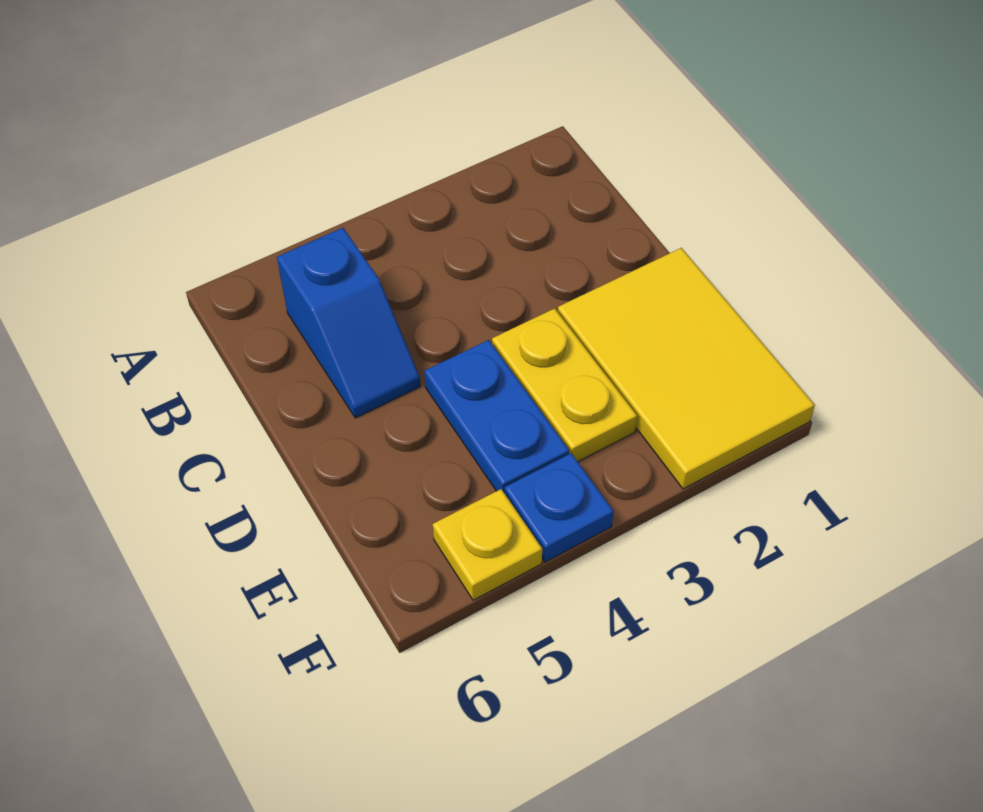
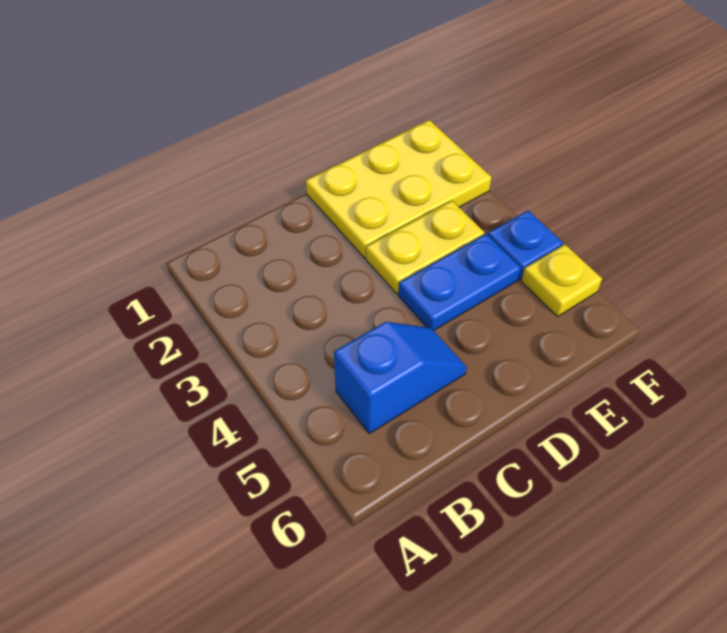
yellow tile D1:F2 level 1 -> yellow plate D1:F2 level 1

